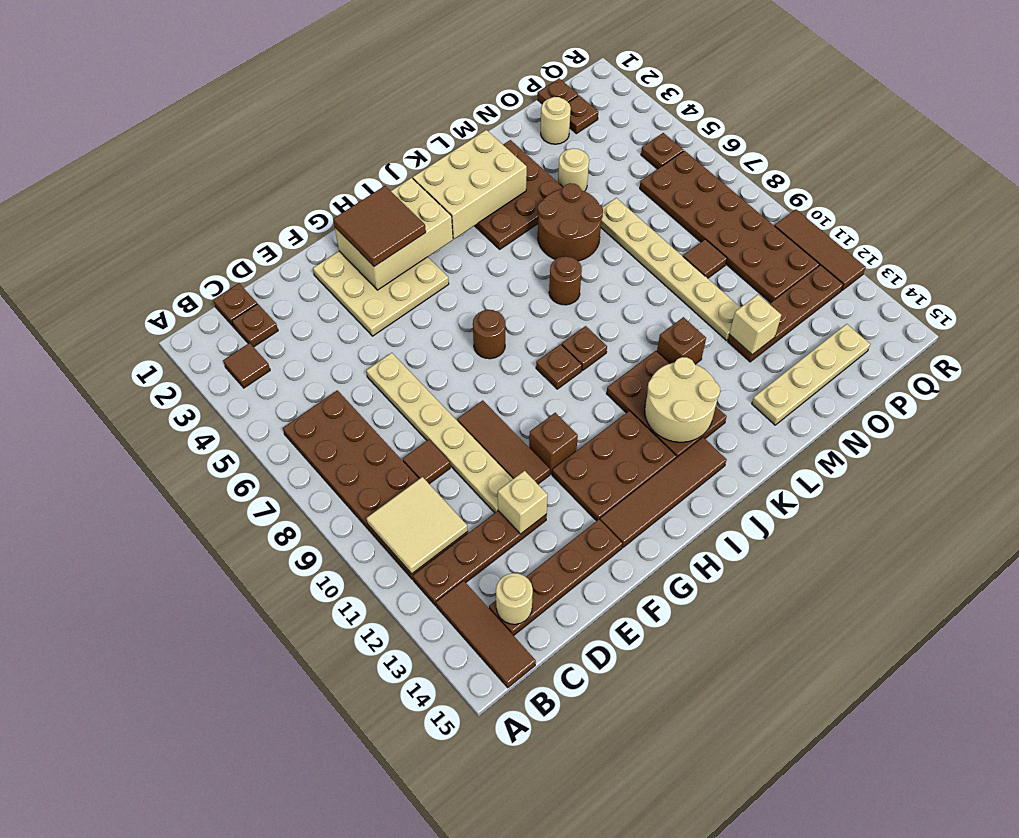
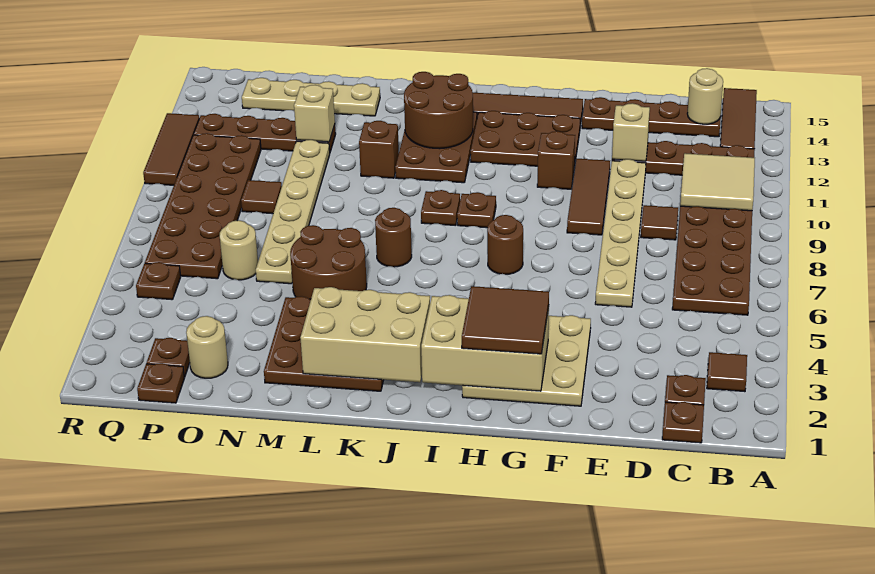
tan round brick J12:K13 level 2 -> brown round brick J12:K13 level 2
tan round brick N4 level 1 -> tan round brick O6 level 1

